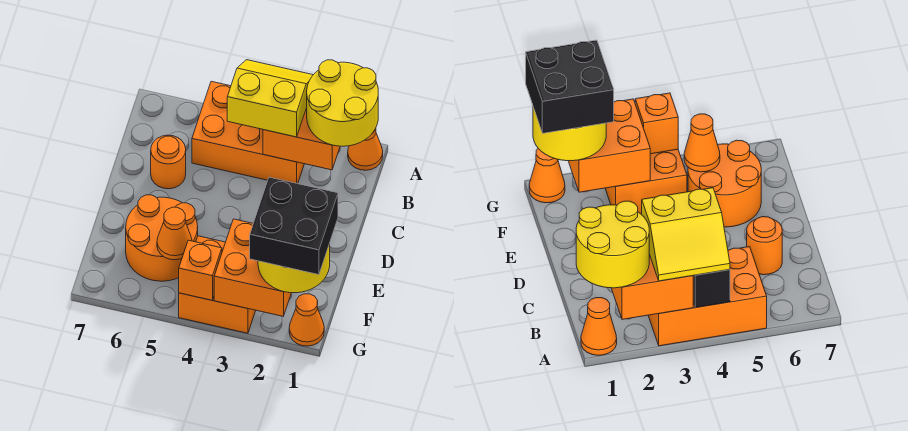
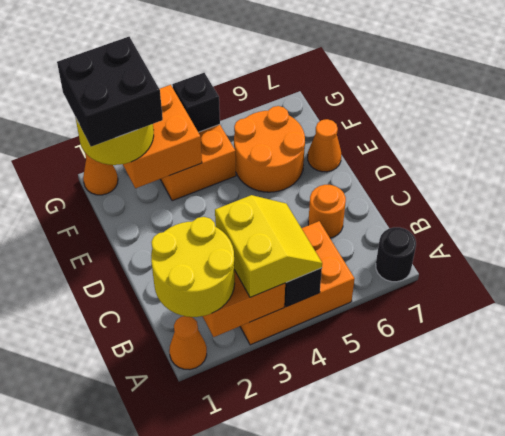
yellow slope A3:B4 level 3 top B -> yellow slope A3:B4 level 3 top 3
none -> black round brick A7 level 1
orange cone F5 level 2 -> orange cone E7 level 1
orange brick G4 level 2 -> black brick G4 level 2

